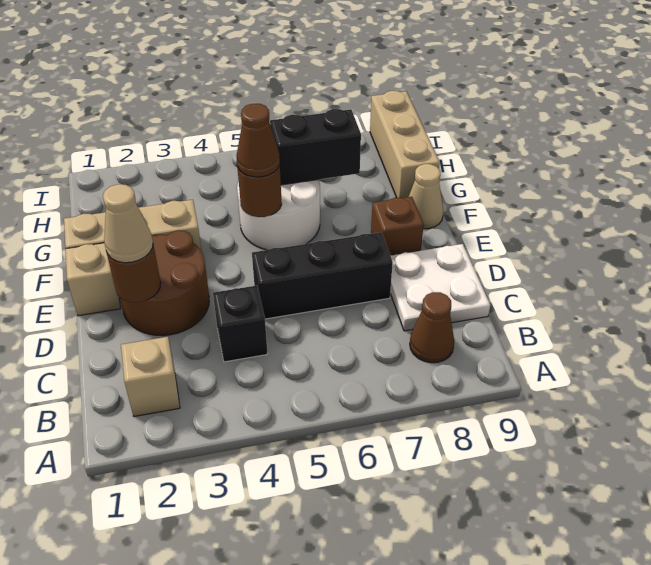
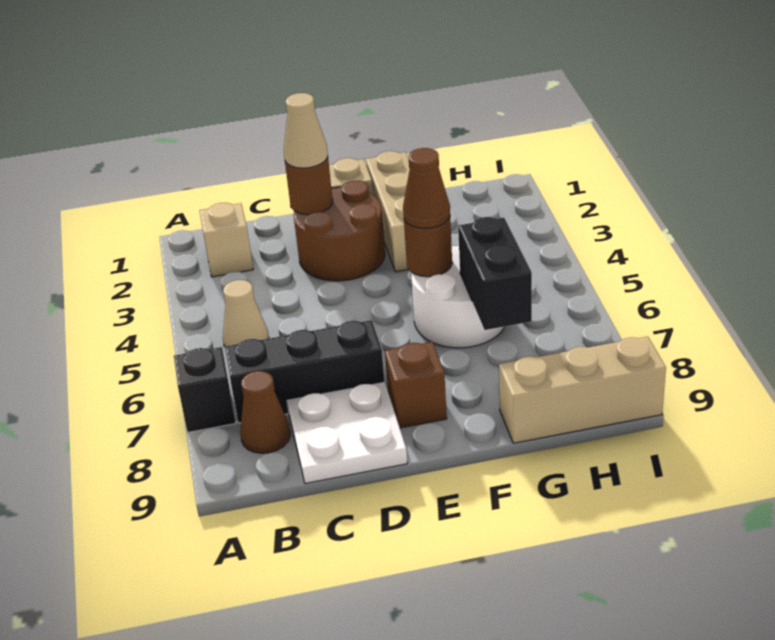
black brick C4 level 1 -> black brick A7 level 1
black brick D5:D7 level 1 -> black brick B7:D7 level 1
tan cone F9 level 1 -> tan cone B5 level 1

